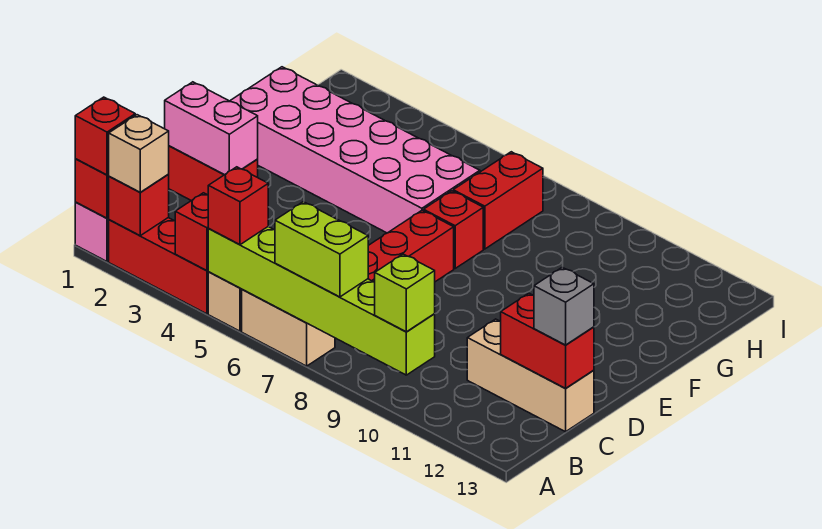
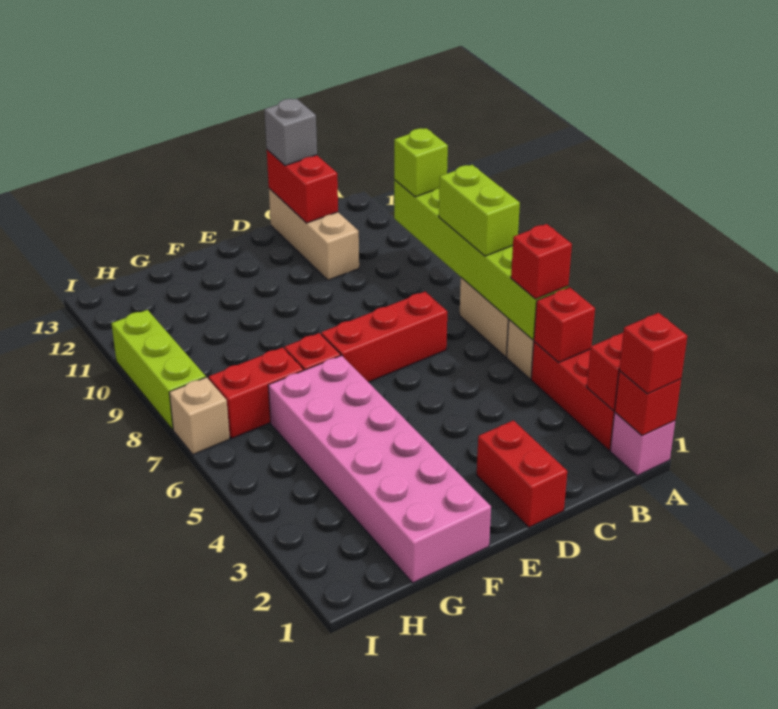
tan brick A2 level 3 -> tan brick I7 level 1
pink brick D1:D2 level 2 -> none
none -> lime brick I8:I10 level 1

